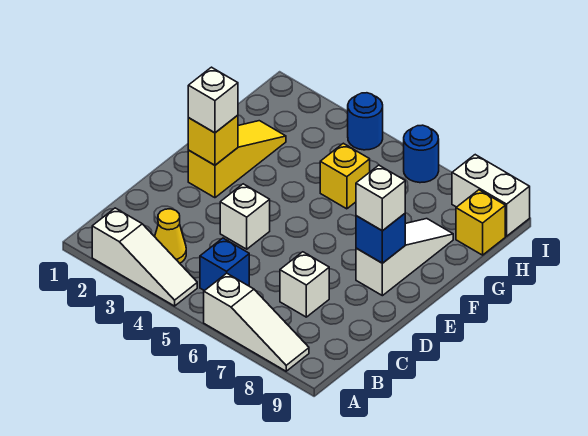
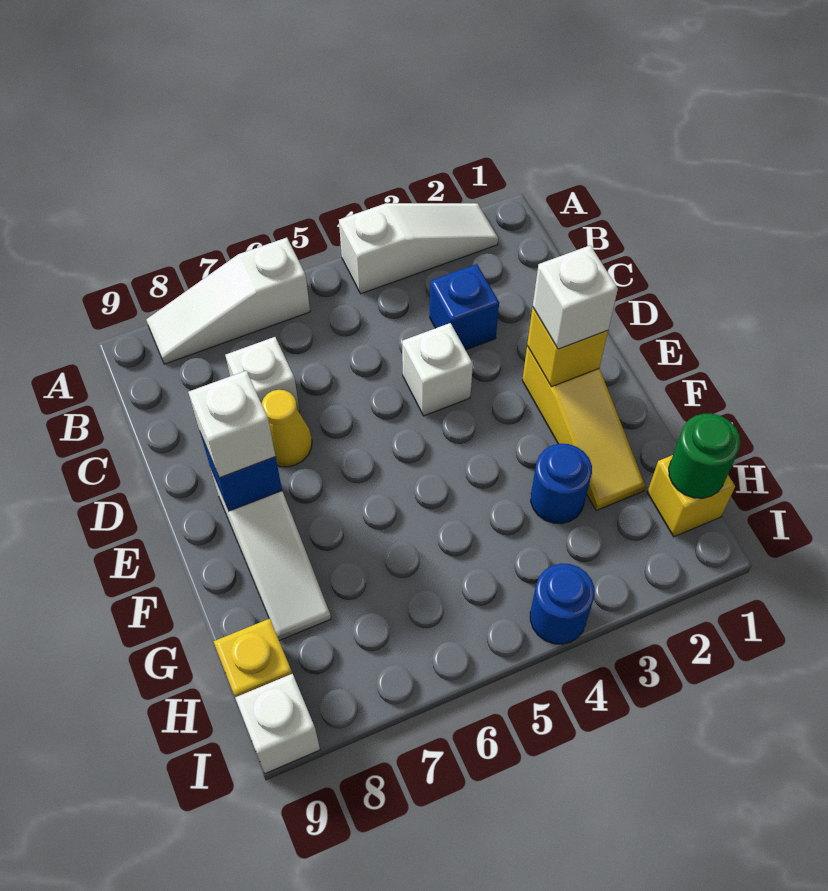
white slope A2:A4 level 1 top 2 -> white slope A2:A4 level 1 top 4
yellow cone B3 level 1 -> yellow cone D7 level 1
blue brick B5 level 1 -> blue brick C3 level 1
yellow brick G5 level 1 -> yellow brick H1 level 1
none -> green round brick H1 level 2
blue round brick I6 level 1 -> blue round brick G3 level 1
white brick I8:I9 level 1 -> white brick I9 level 1

